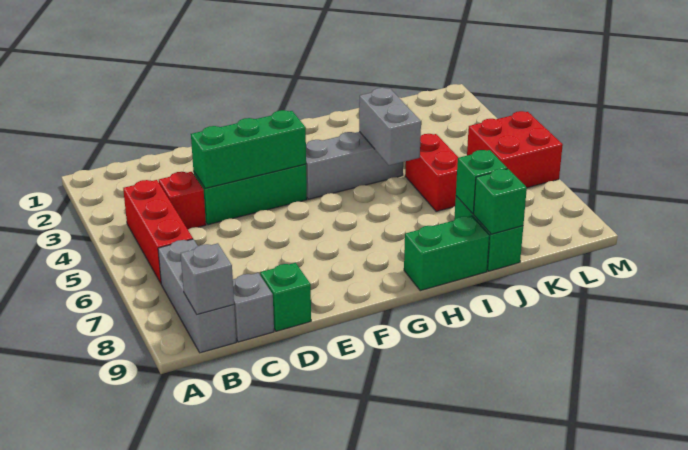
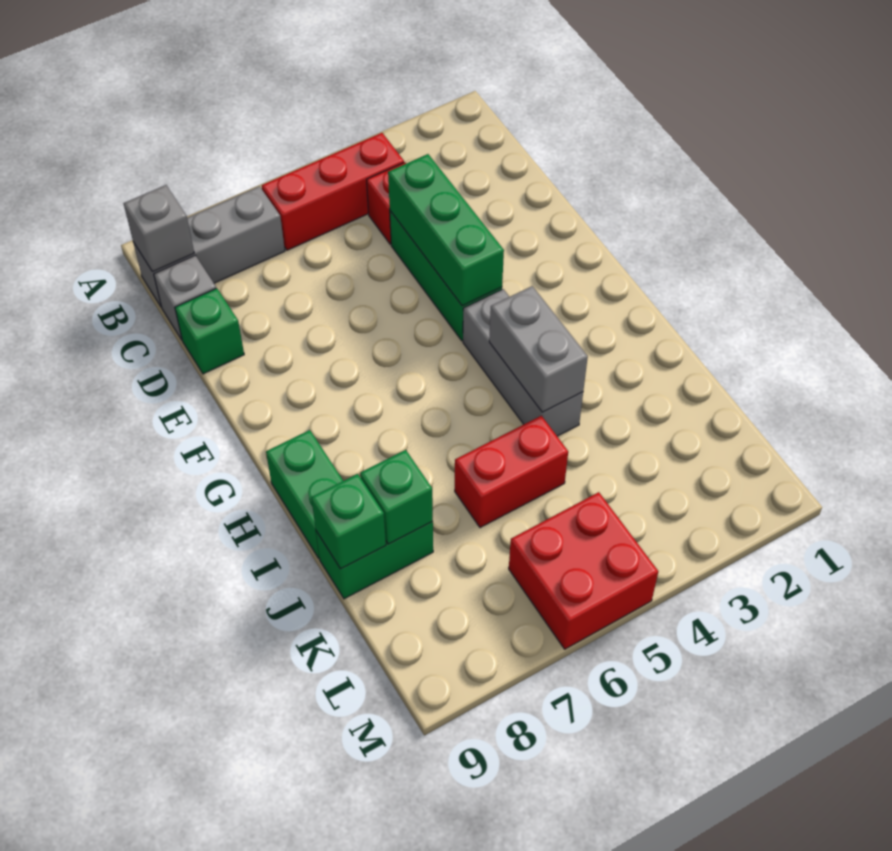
grey brick I4:I5 level 2 -> grey brick H4:I4 level 2

